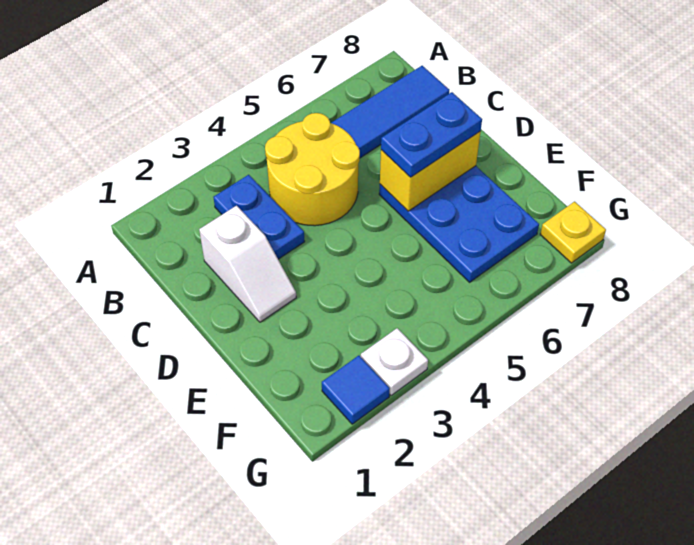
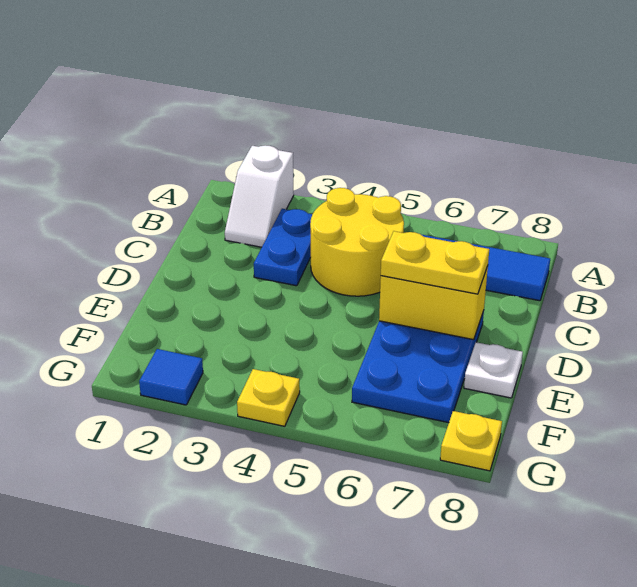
white slope C2:D2 level 1 top C -> white slope A2:B2 level 1 top A
blue plate D6:D7 level 3 -> yellow plate D6:D7 level 3
white plate G3 level 1 -> white plate E8 level 1
none -> yellow plate G4 level 1

